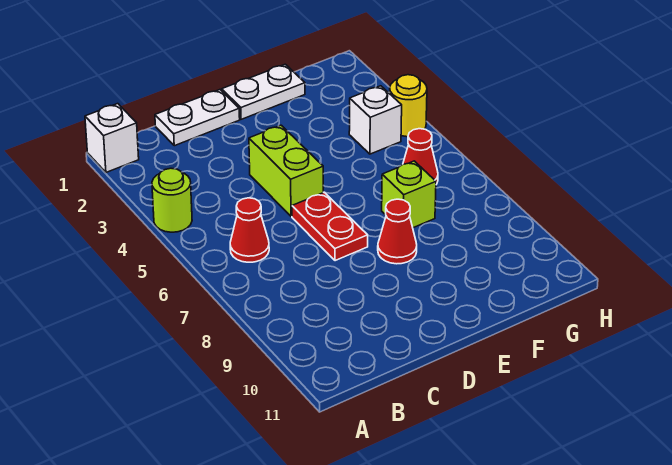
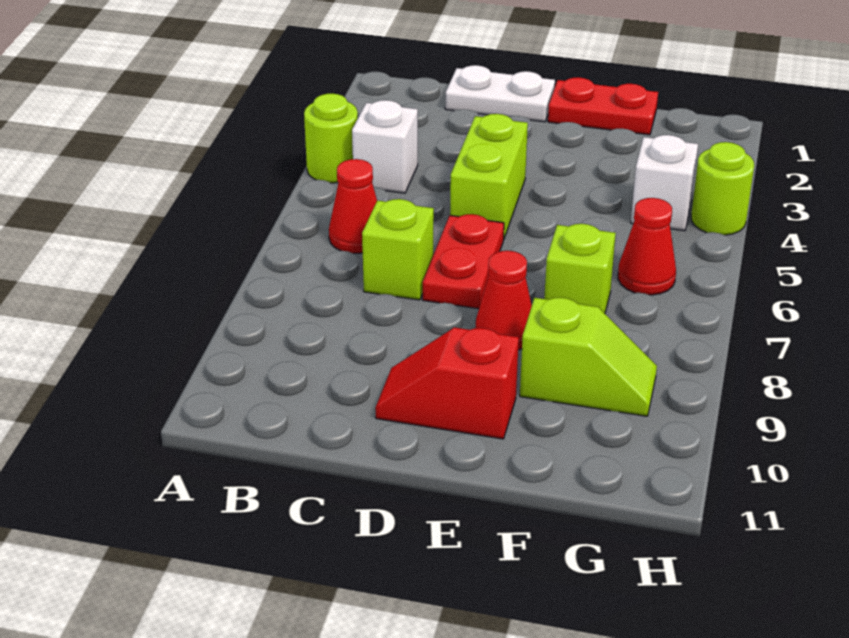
white brick A1 level 1 -> white brick B4 level 1
none -> lime brick C7 level 1
none -> red slope D10:E10 level 1 top E
white plate E1:F1 level 1 -> red plate E1:F1 level 1
none -> lime slope F9:G9 level 1 top F
yellow round brick H4 level 1 -> lime round brick H4 level 1

